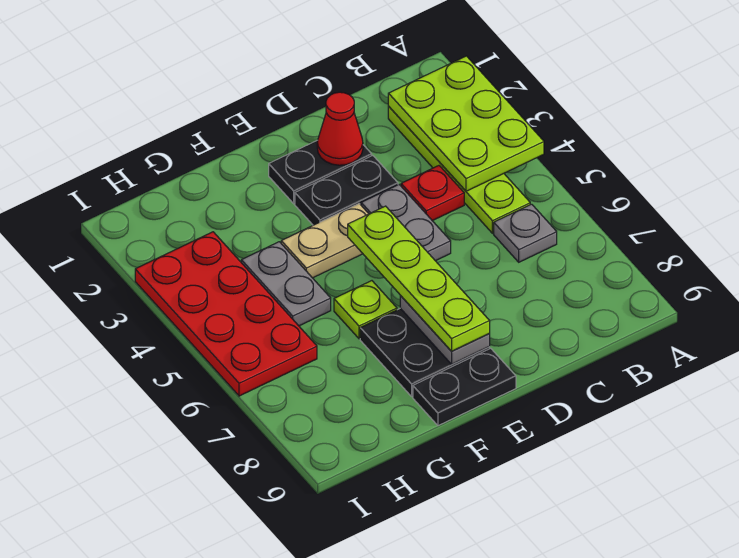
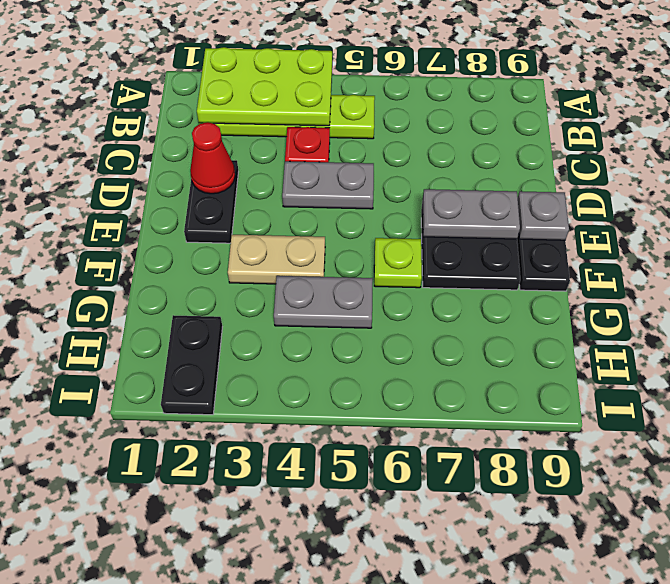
grey plate B6 level 1 -> grey plate E9 level 2
black plate D3:E3 level 1 -> black plate H2:I2 level 1
tan plate E4:F4 level 1 -> tan plate F3:F4 level 1
lime plate E5:E8 level 3 -> none
red plate H3:I6 level 1 -> none

